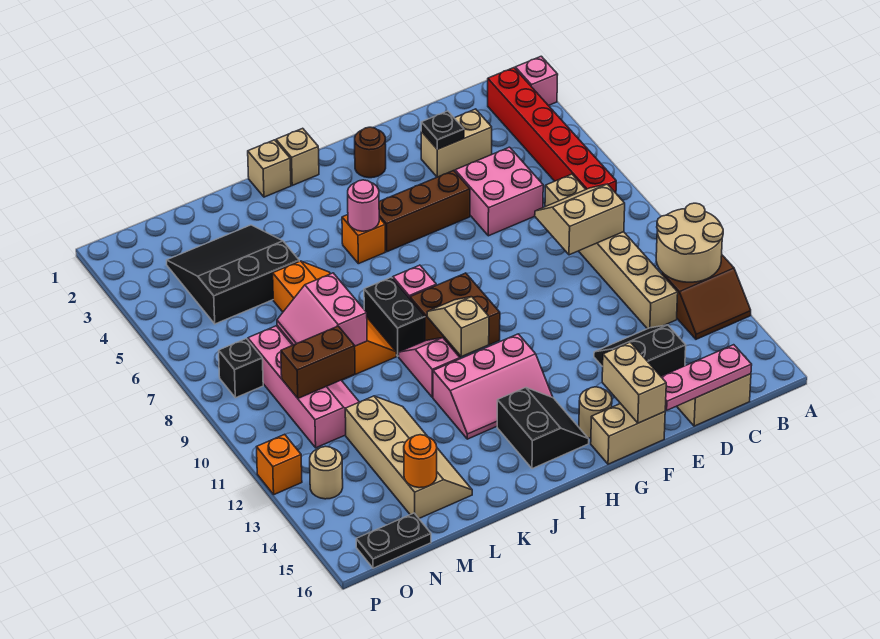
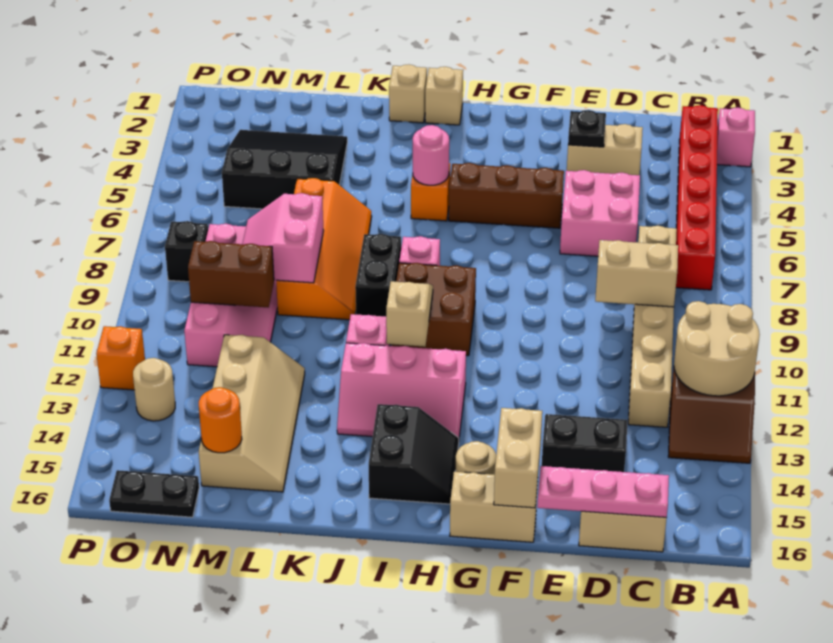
brown round brick G2 level 1 -> none

